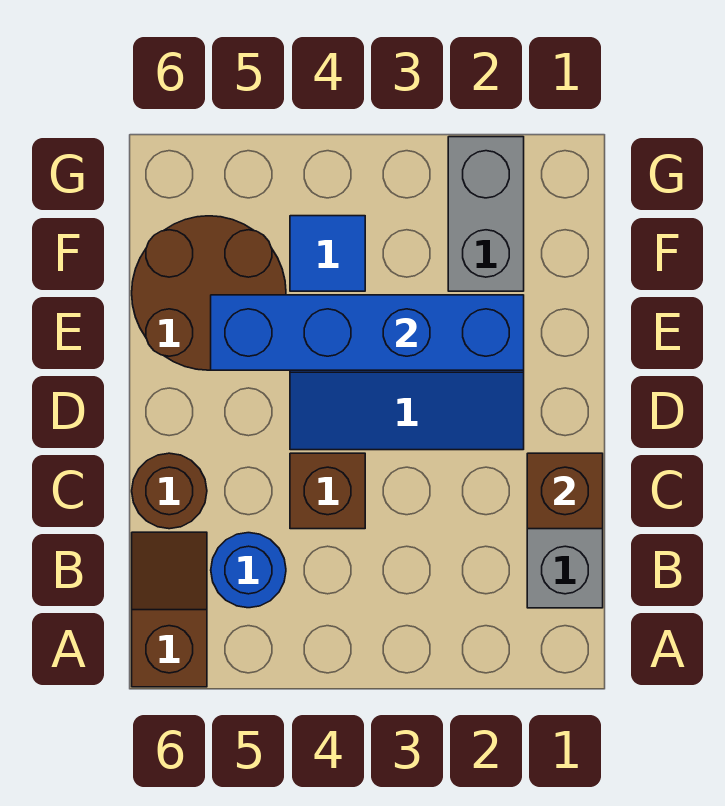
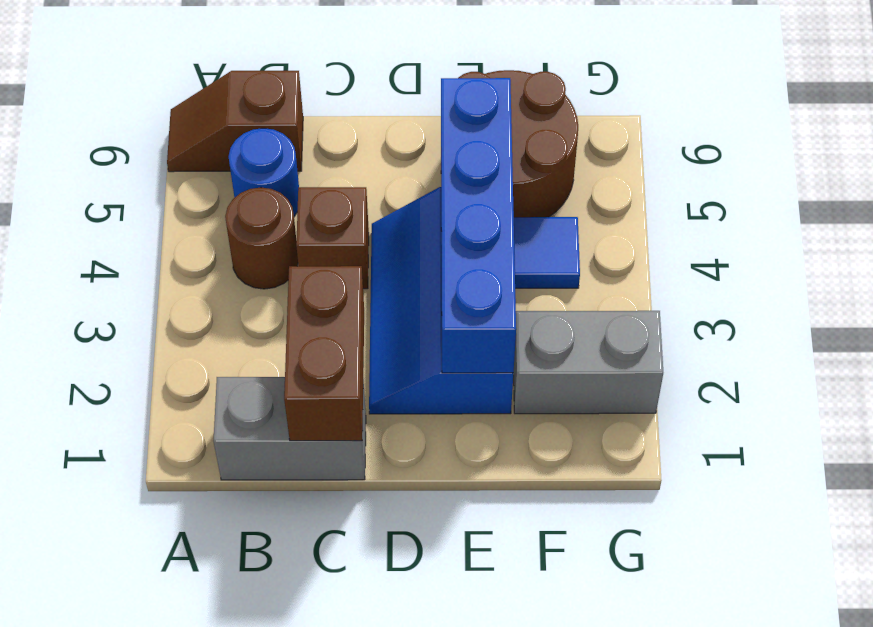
brown slope A6:B6 level 1 top A -> brown slope A6:B6 level 1 top B
brown brick C1 level 2 -> brown brick C1:C2 level 2
brown round brick C6 level 1 -> brown round brick B4 level 1

